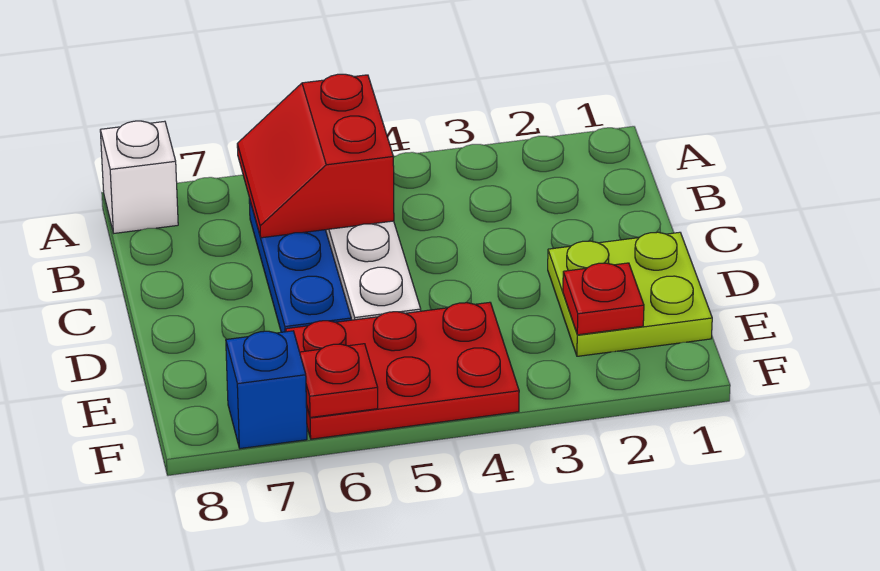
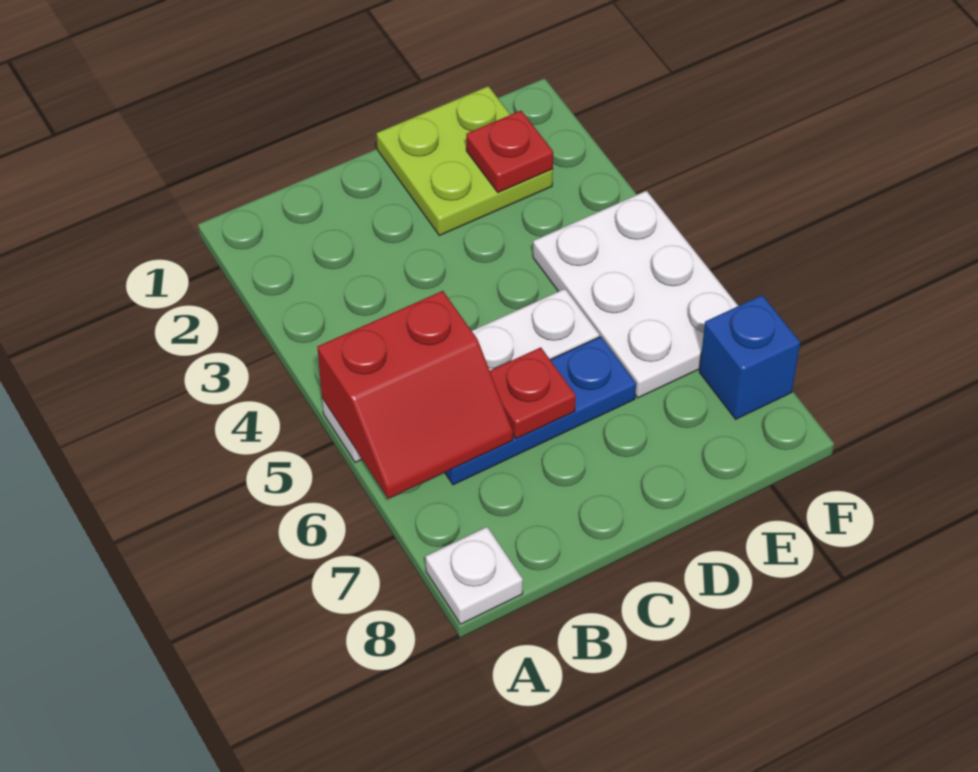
white brick A8 level 1 -> white plate A8 level 1
red plate E4:F6 level 1 -> white plate E4:F6 level 1
red plate F6 level 2 -> red plate C6 level 2

